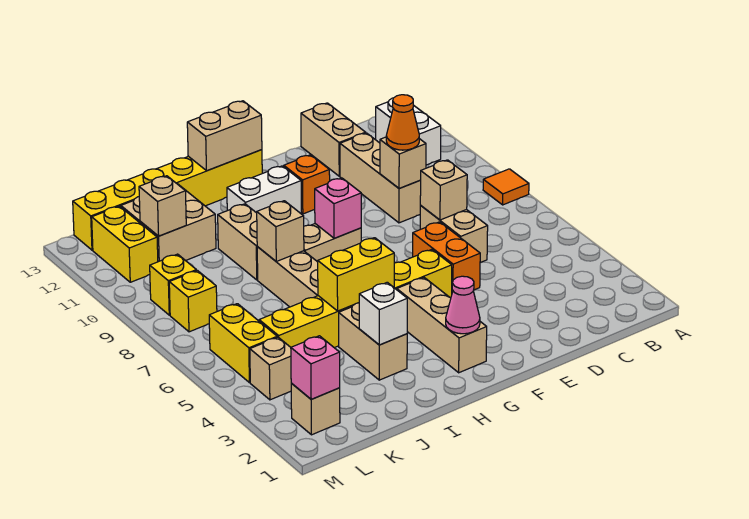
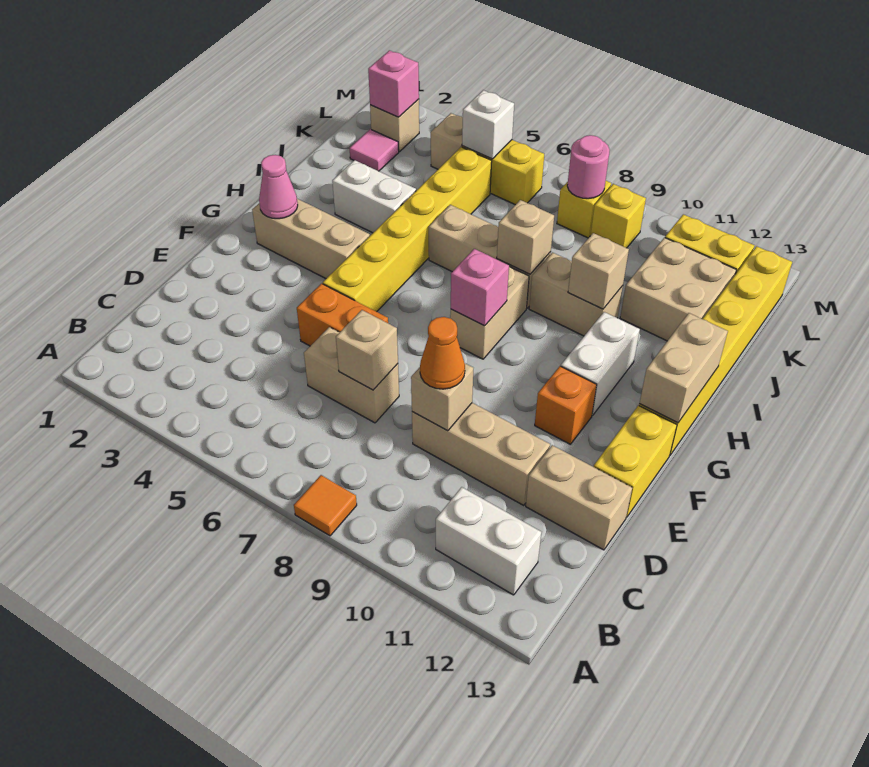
yellow brick H5:I5 level 2 -> yellow brick E13:F13 level 1
tan brick I3:I4 level 1 -> white brick I3:I4 level 1
white brick I3 level 2 -> white brick L5 level 2
none -> pink tile K2 level 1
tan brick K11 level 2 -> tan brick I10 level 2
none -> pink round brick L8 level 2

